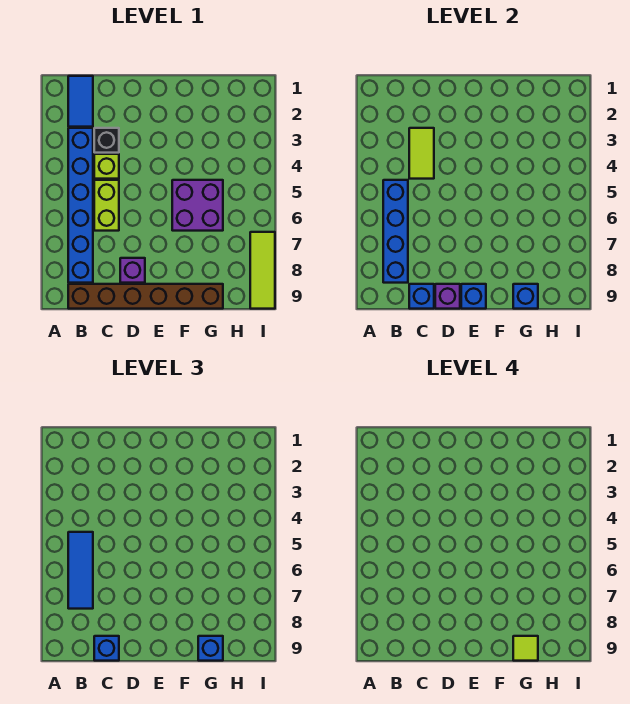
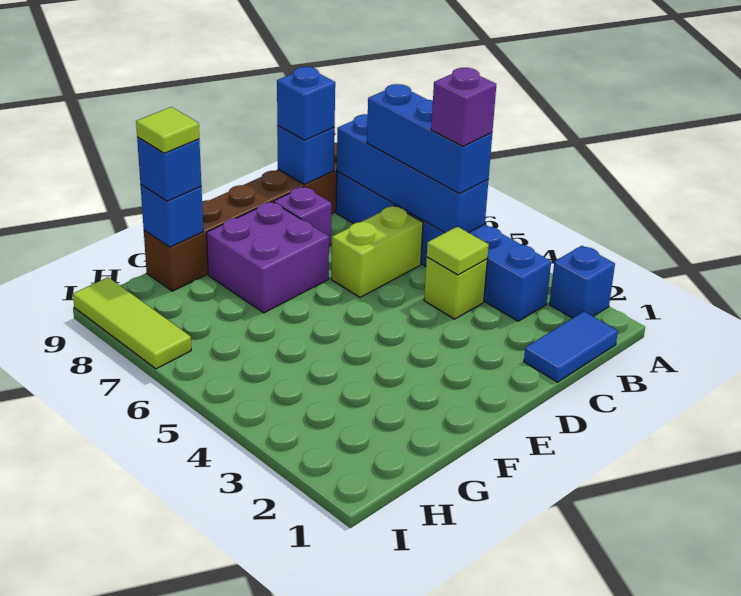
blue tile B1:B2 level 1 -> blue tile B1:C1 level 1
blue tile B5:B7 level 3 -> blue brick B5:B7 level 3
black brick C3 level 1 -> none
lime tile C3:C4 level 2 -> lime tile C4 level 2
lime brick C5:C6 level 1 -> lime brick C6:D6 level 1
purple brick D9 level 2 -> purple brick B5 level 4
blue brick E9 level 2 -> blue brick A2 level 1
purple brick F5:G6 level 1 -> purple brick E7:F8 level 1

